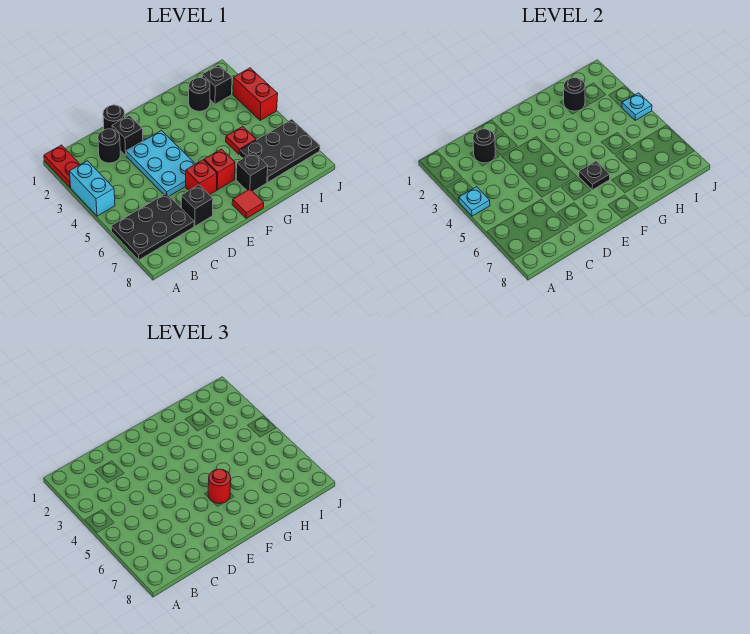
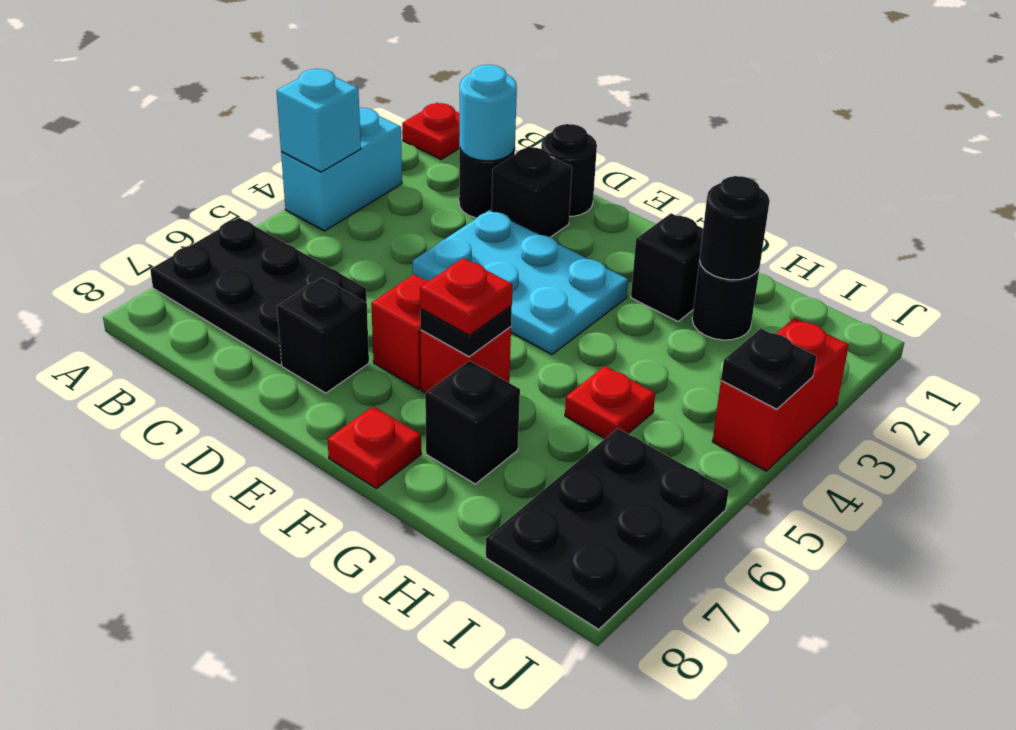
red plate A1:A2 level 1 -> red plate A1 level 1
cyan plate A4 level 2 -> cyan brick A4 level 2
black round brick C2 level 2 -> cyan round brick C2 level 2
cyan plate D3:E5 level 1 -> cyan plate D3:F4 level 1
red round brick F6 level 3 -> red plate F6 level 3
red tile F8 level 1 -> red plate F8 level 1
black plate H6:J7 level 1 -> black plate I6:J8 level 1
black brick I2 level 1 -> black brick G2 level 1
cyan plate J4 level 2 -> black plate J4 level 2

